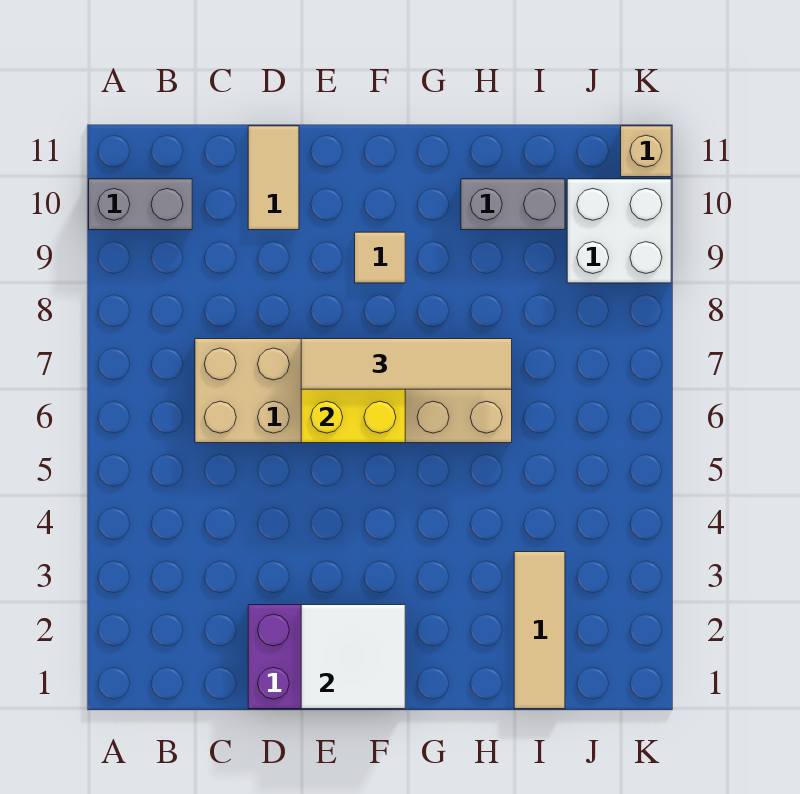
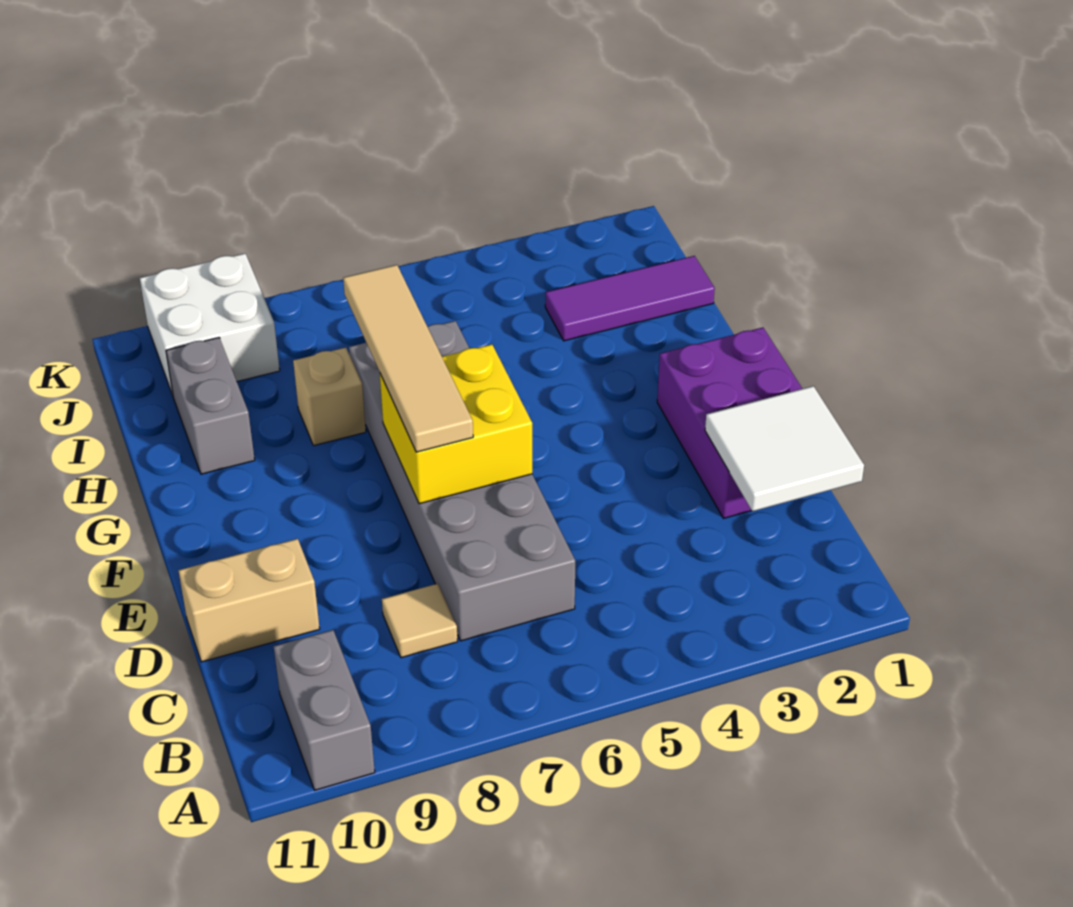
tan brick C6:H7 level 1 -> grey brick C6:H7 level 1
tan tile D10:D11 level 1 -> tan brick D10:D11 level 1
white tile E1:F2 level 2 -> white tile C1:D2 level 2
tan tile F9 level 1 -> tan tile C8 level 1
tan tile I1:I3 level 1 -> purple tile I1:I3 level 1
tan brick K11 level 1 -> tan brick H8 level 1

